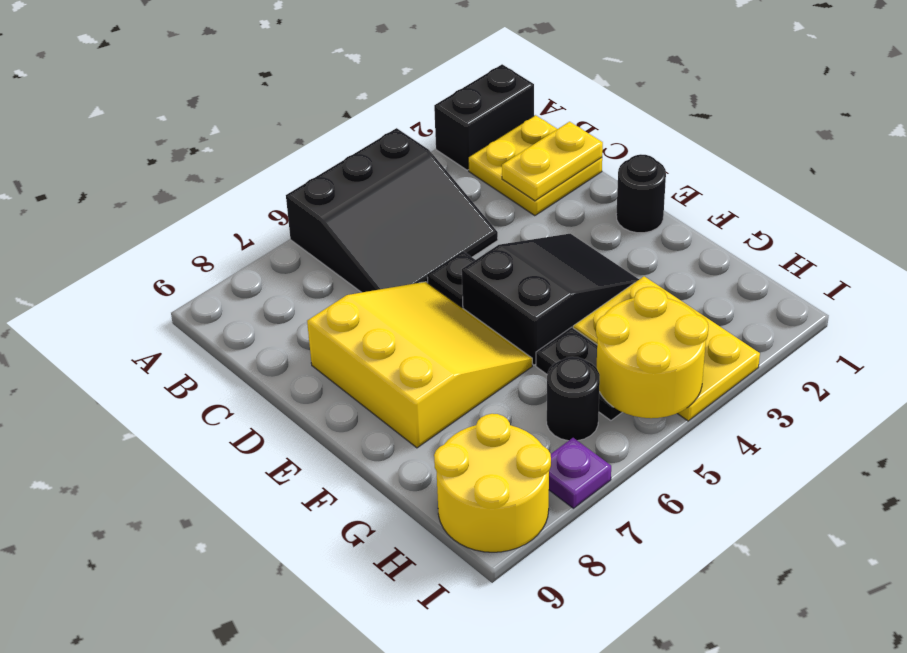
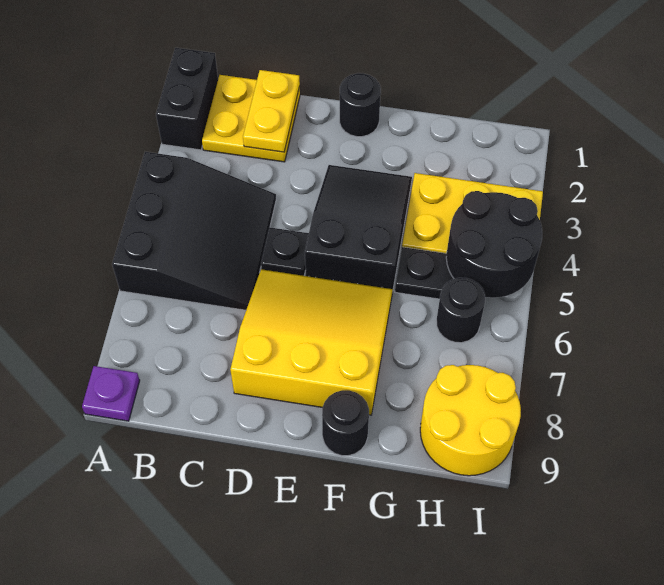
none -> black round brick F9 level 1
yellow round brick H4:I5 level 2 -> black round brick H4:I5 level 2
purple plate I7 level 1 -> purple plate A9 level 1

